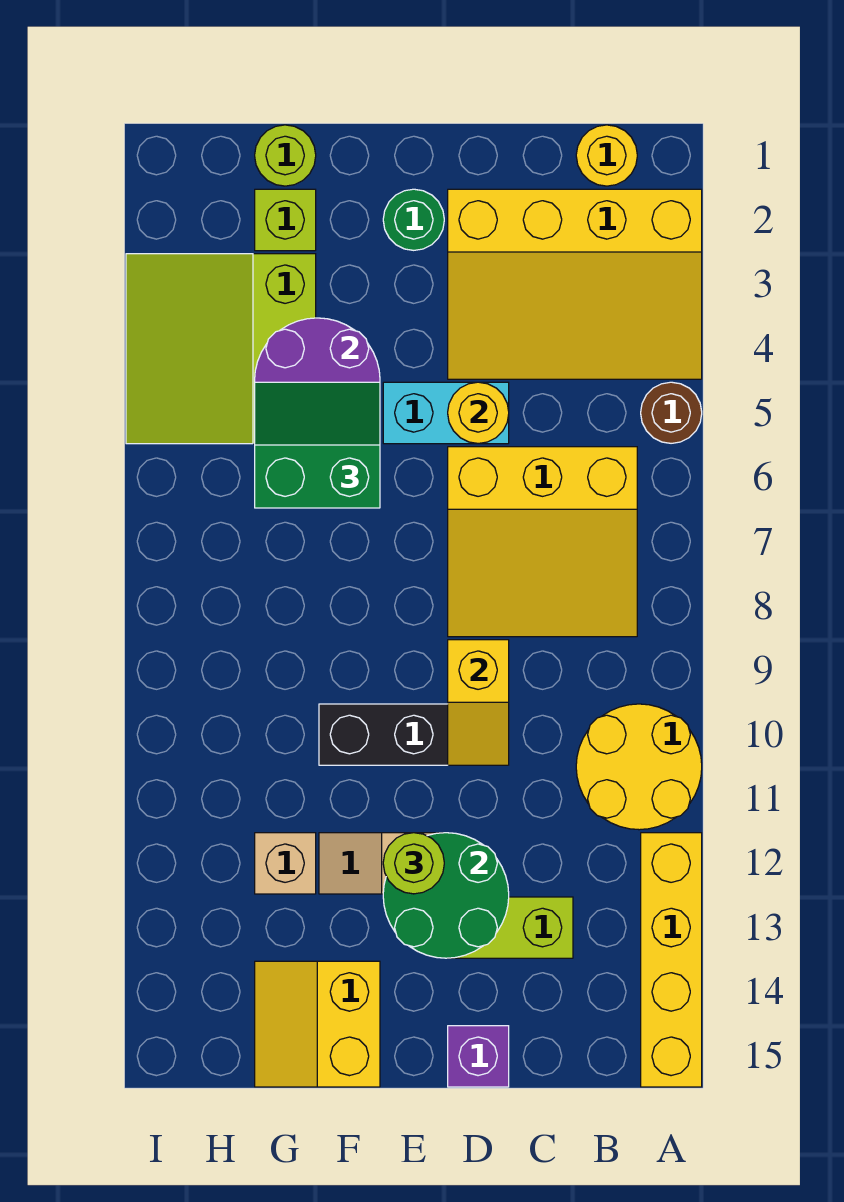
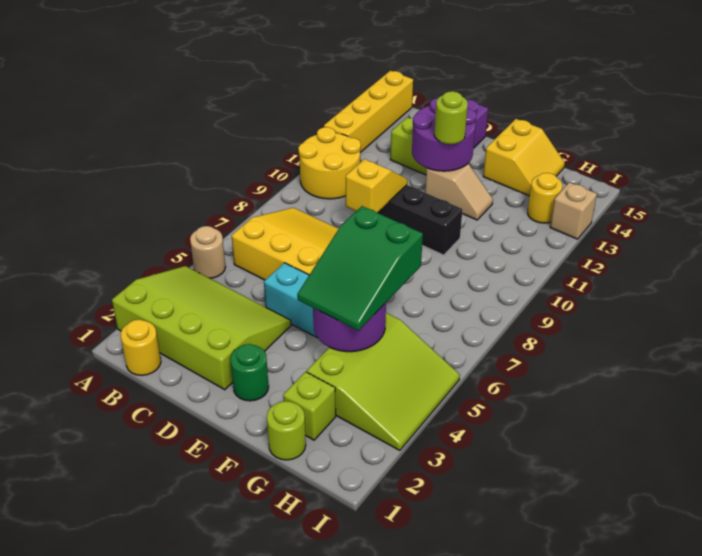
yellow slope A2:D4 level 1 top 2 -> lime slope A2:D4 level 1 top 2
brown round brick A5 level 1 -> tan round brick A5 level 1
yellow round brick D5 level 2 -> yellow round brick H13 level 1
green round brick D12:E13 level 2 -> purple round brick D12:E13 level 2
green slope F5:G6 level 3 top 6 -> green slope F4:G6 level 3 top 6
tan brick G12 level 1 -> tan brick I13 level 1

